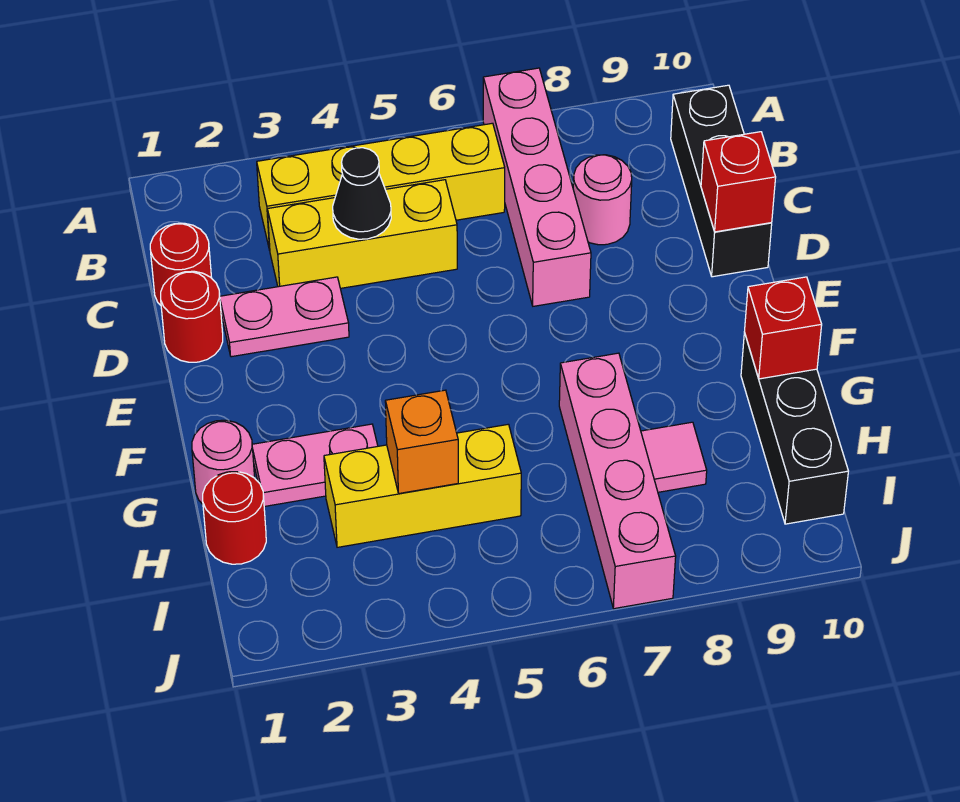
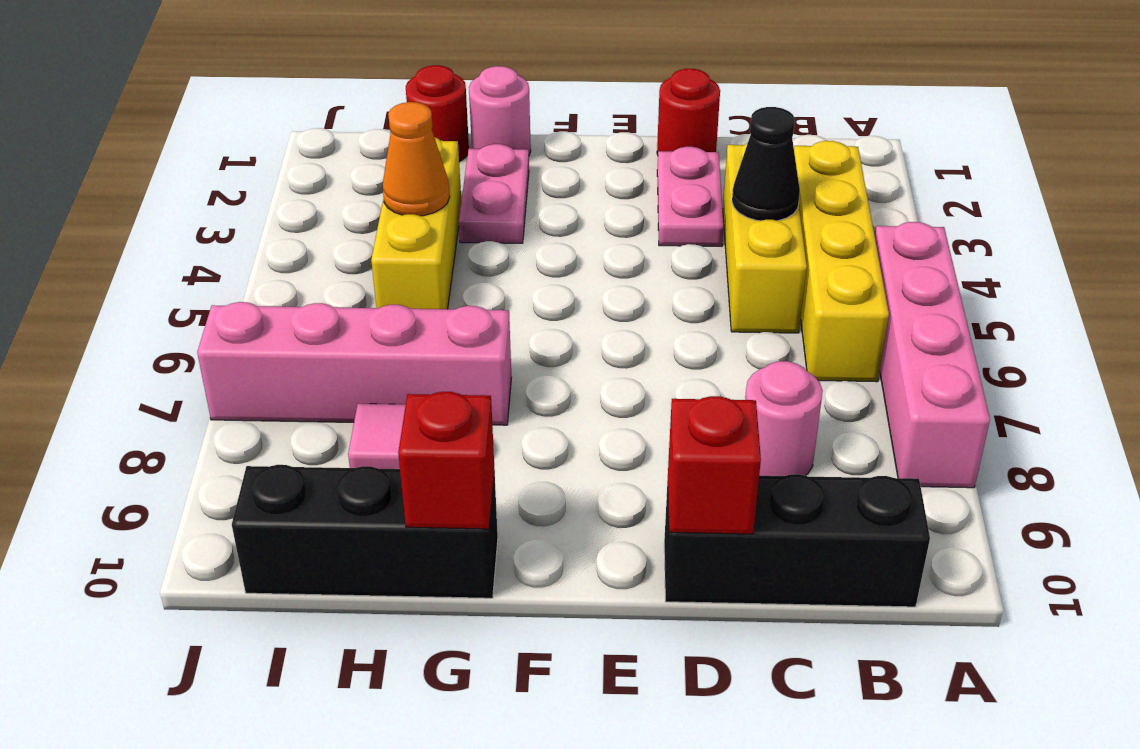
pink brick A7:D7 level 1 -> pink brick A5:A8 level 1
red round brick C1 level 1 -> none
orange brick H4 level 2 -> orange cone H4 level 2

